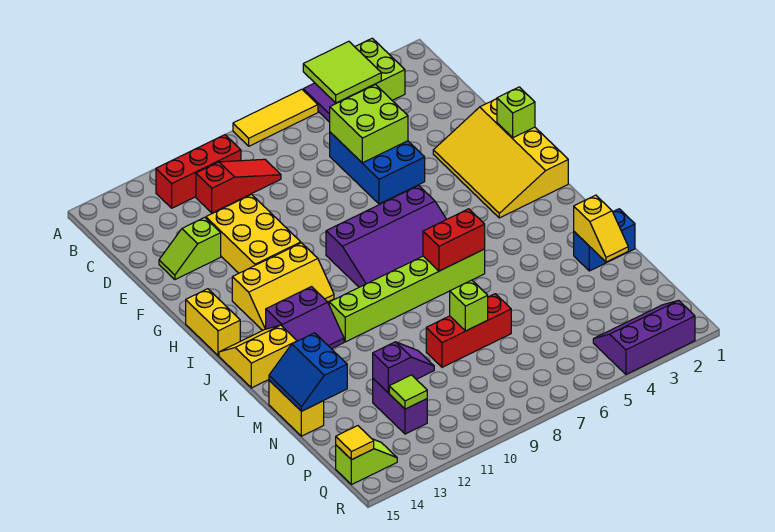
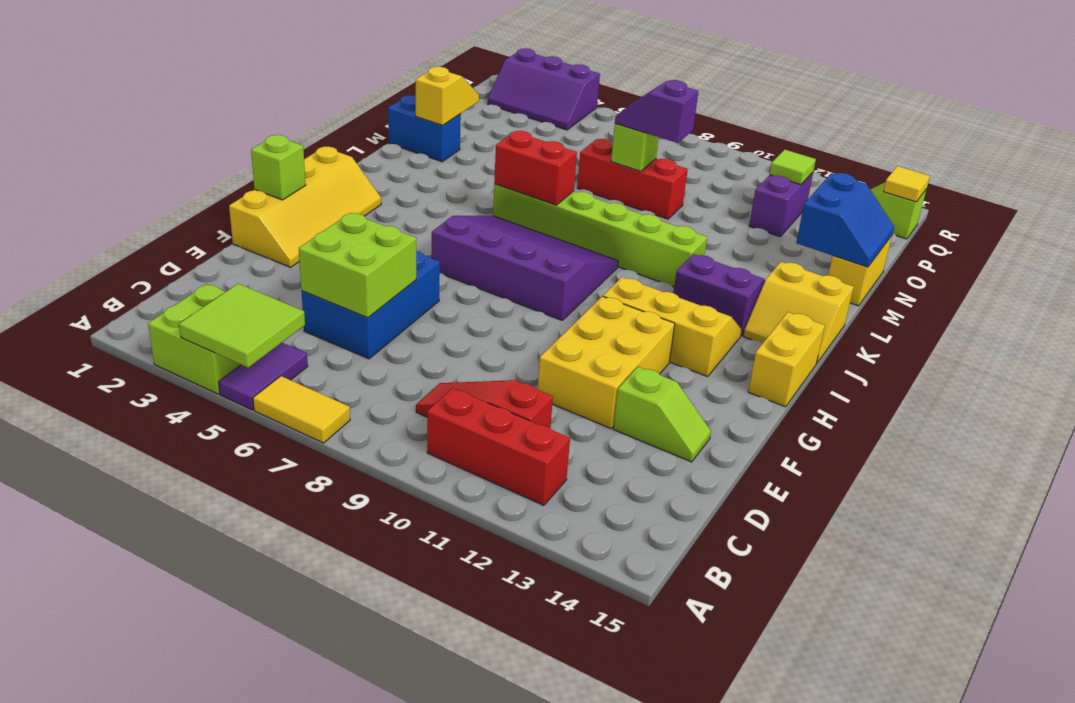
yellow tile A6:A8 level 1 -> yellow tile A6:A7 level 1
yellow slope F1:I3 level 1 top 1 -> yellow slope F1:I2 level 1 top 1
purple slope O11:O12 level 2 top 12 -> purple slope N8:N9 level 3 top 9

